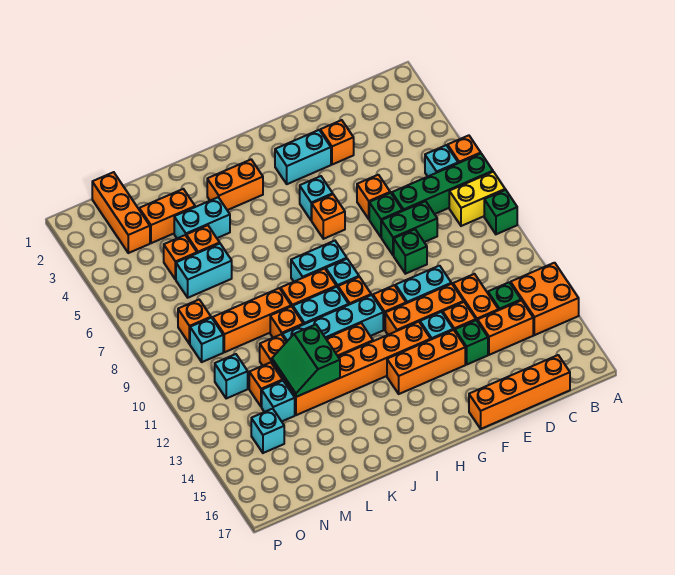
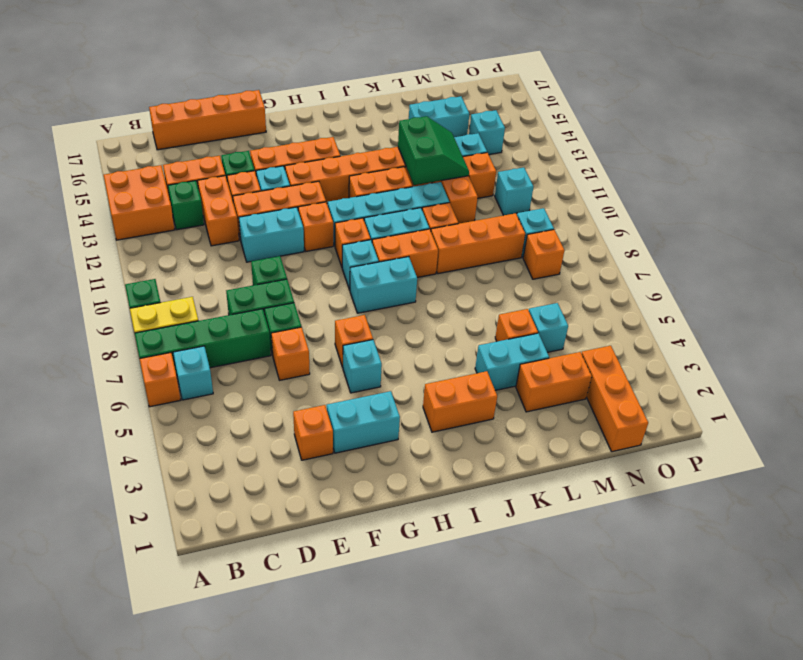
cyan brick L6:M6 level 1 -> cyan brick L15:M15 level 1
orange brick M5 level 1 -> cyan brick M5 level 1

